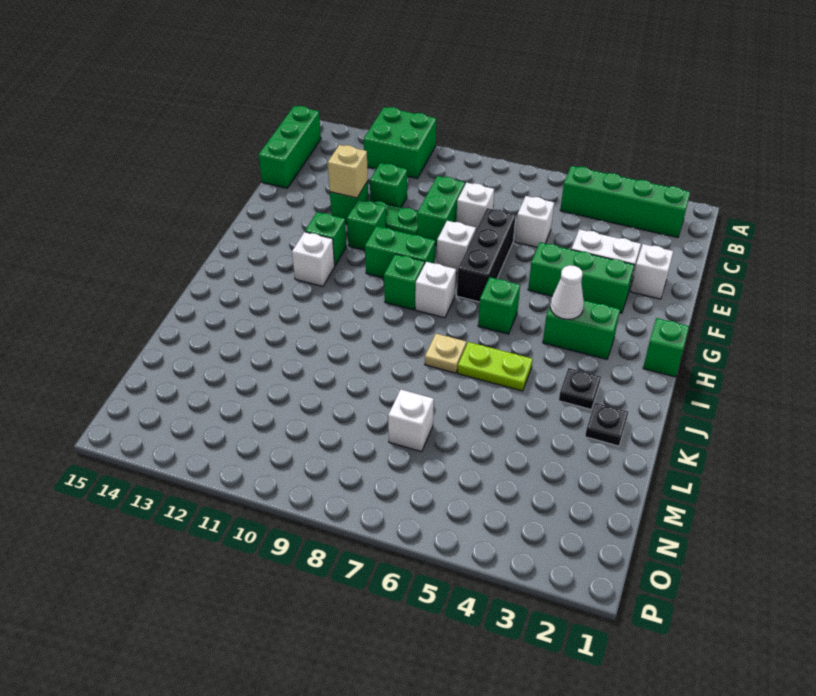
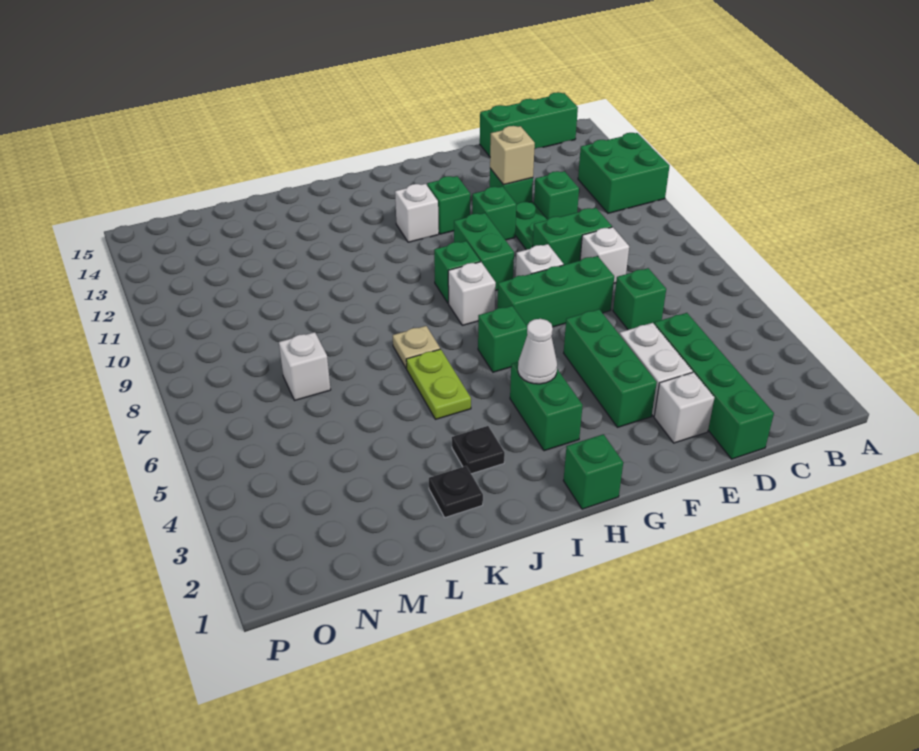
green brick B2:B5 level 1 -> green brick D1:D4 level 1
white brick D6 level 1 -> green brick D6 level 1
black brick E7:G7 level 1 -> green brick E7:G7 level 1

